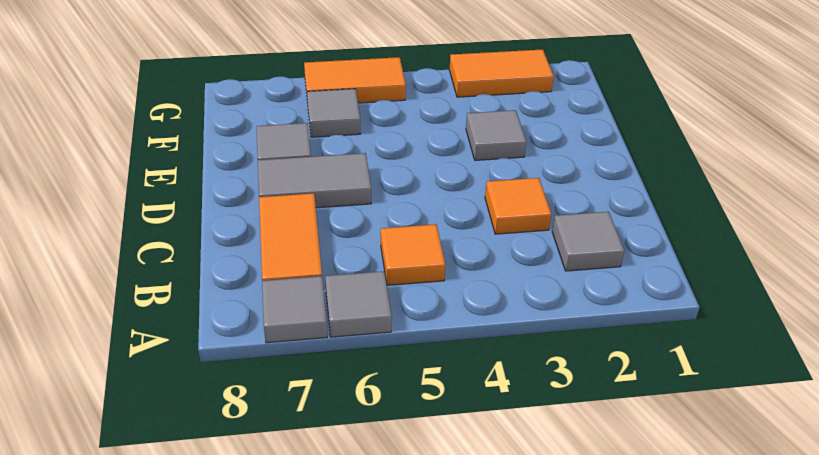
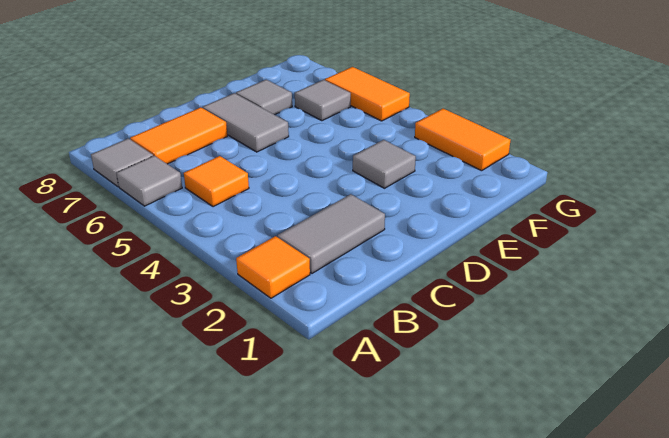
grey tile B2 level 1 -> grey tile B2:C2 level 1
orange tile C3 level 1 -> orange tile A2 level 1

